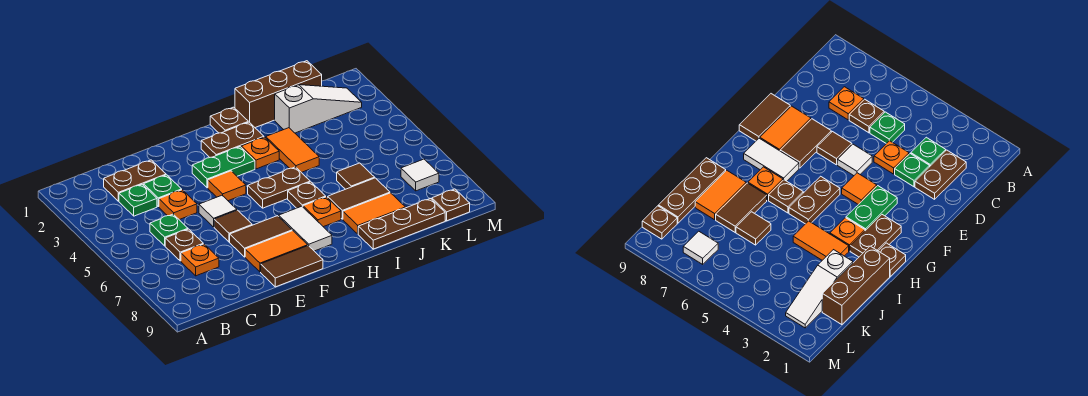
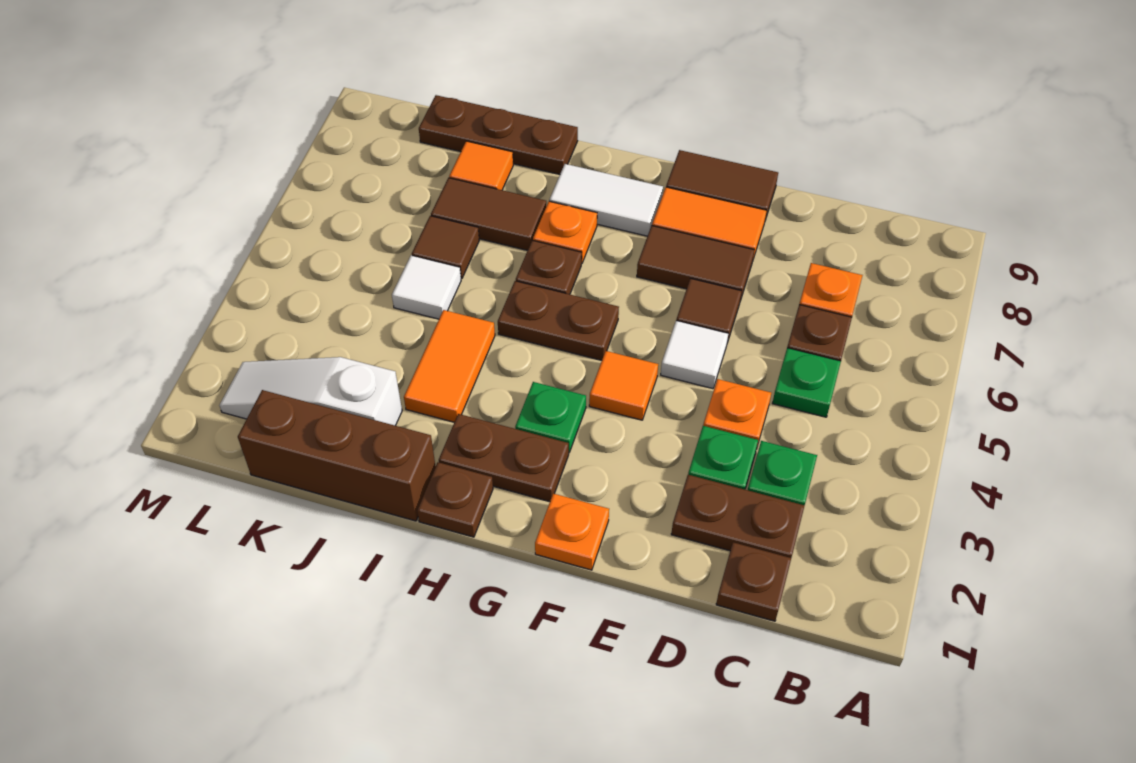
green plate F3:G3 level 1 -> green plate G3 level 1
white tile G7:G8 level 1 -> white tile G8:H8 level 1
orange plate H3 level 1 -> orange plate F1 level 1
orange tile I8:J8 level 1 -> orange tile J8 level 1
white tile L7 level 1 -> white tile J5 level 1
brown plate L9 level 1 -> brown plate C1 level 1

